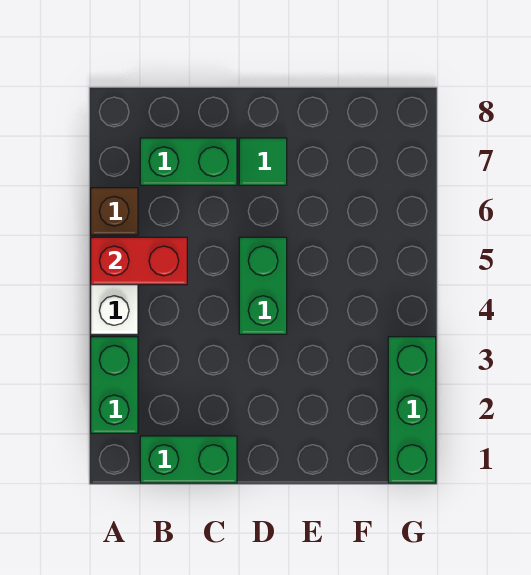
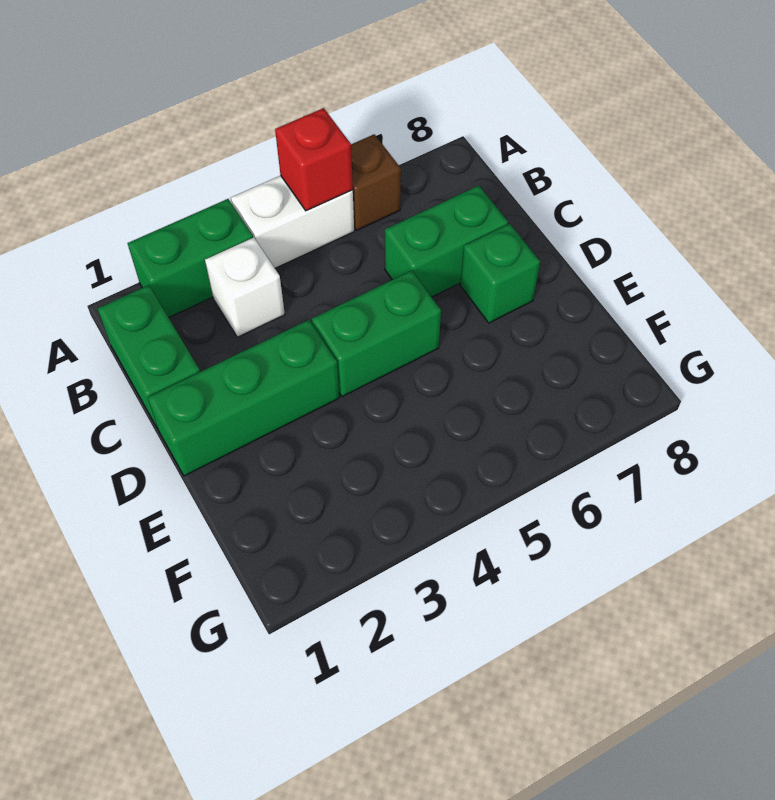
red brick A5:B5 level 2 -> red brick A5 level 2
none -> white brick B3 level 1
green brick B7:C7 level 1 -> green brick C6:C7 level 1
green tile D7 level 1 -> green brick D7 level 1
green brick G1:G3 level 1 -> green brick D1:D3 level 1

